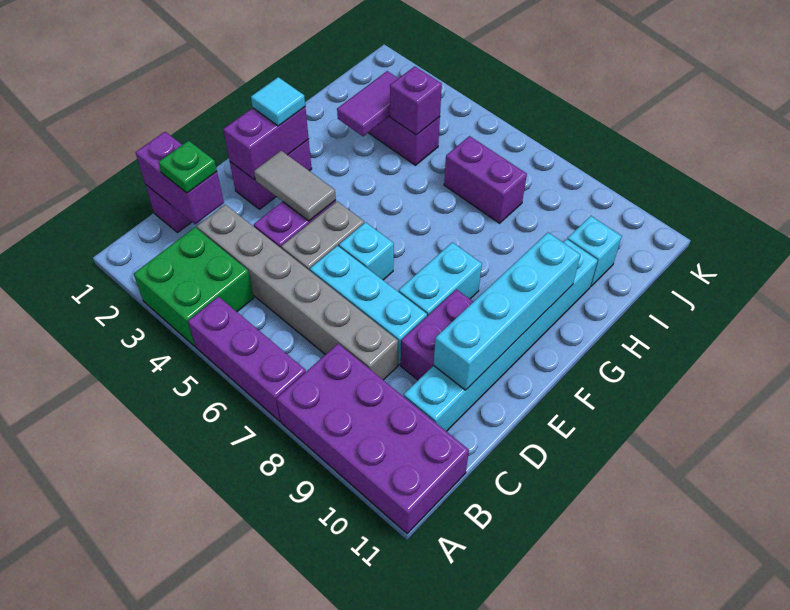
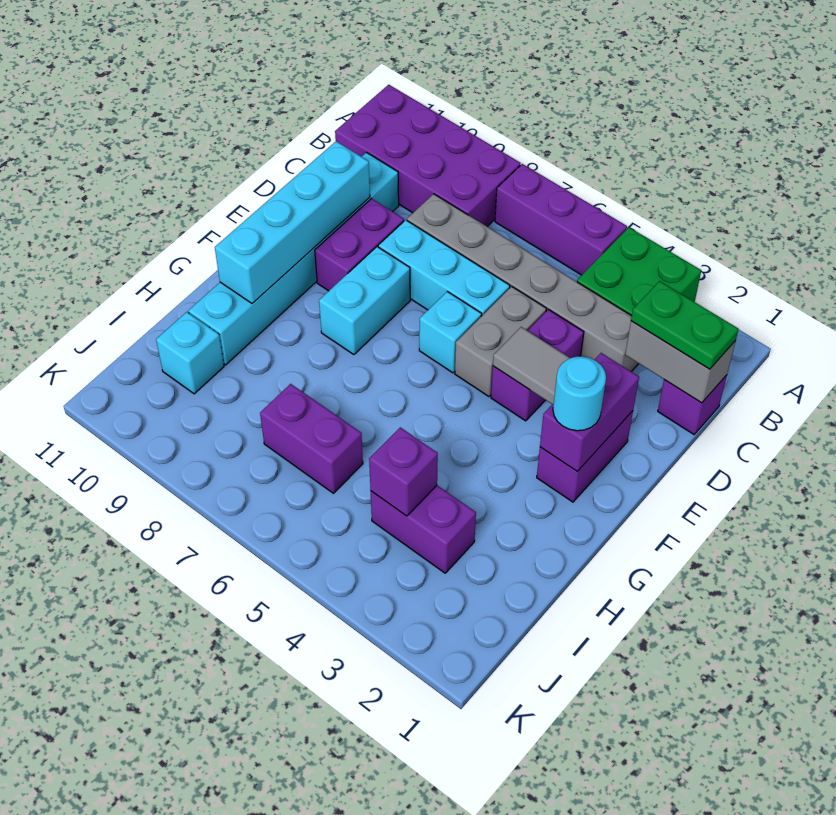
purple brick C1:C2 level 2 -> grey brick C1:C2 level 2
green plate C2 level 3 -> green plate C1:C2 level 3
cyan tile F2 level 3 -> cyan round brick F2 level 3
purple tile H3:I3 level 2 -> none

